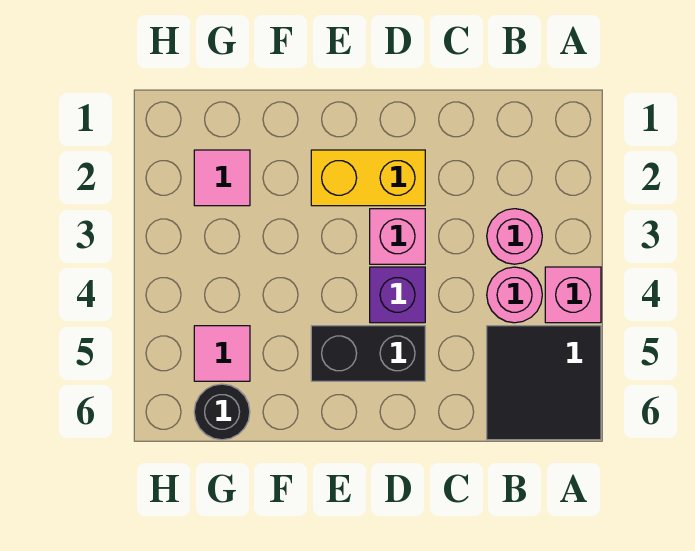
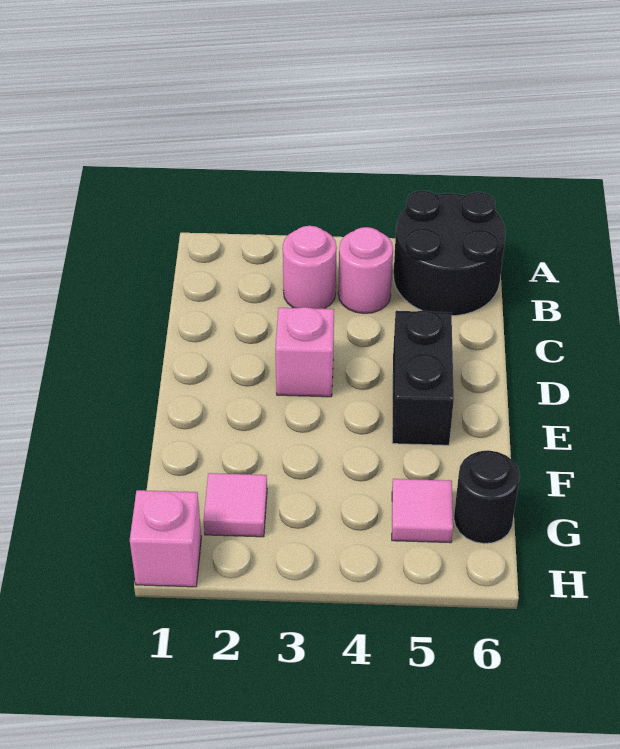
pink brick A4 level 1 -> pink brick H1 level 1
black tile A5:B6 level 1 -> black round brick A5:B6 level 1
yellow brick D2:E2 level 1 -> none
purple brick D4 level 1 -> none

